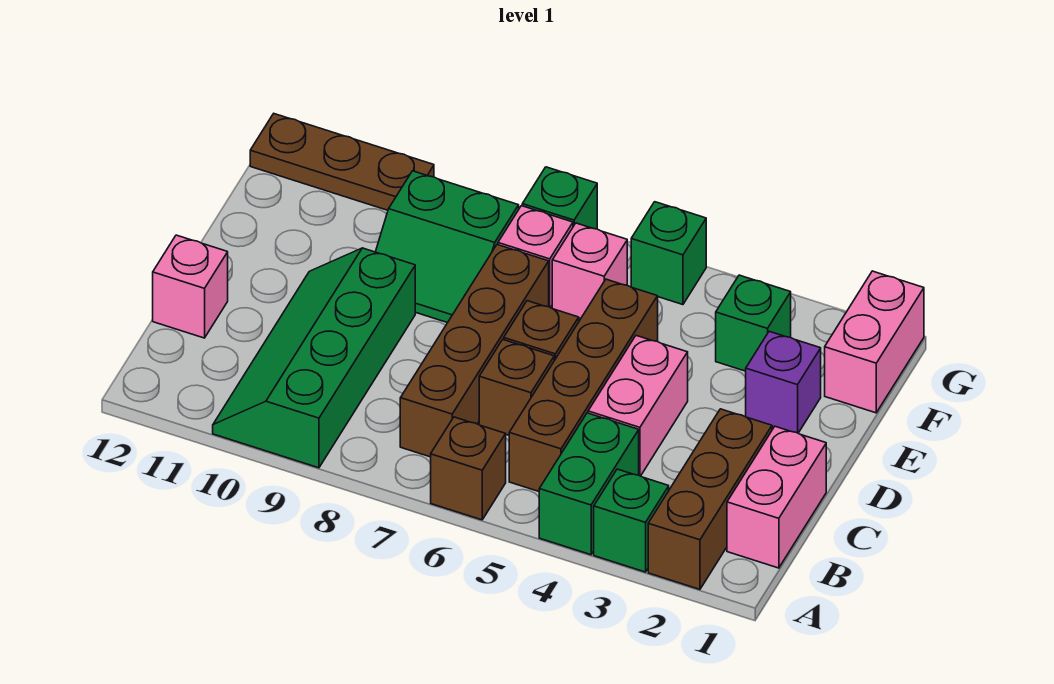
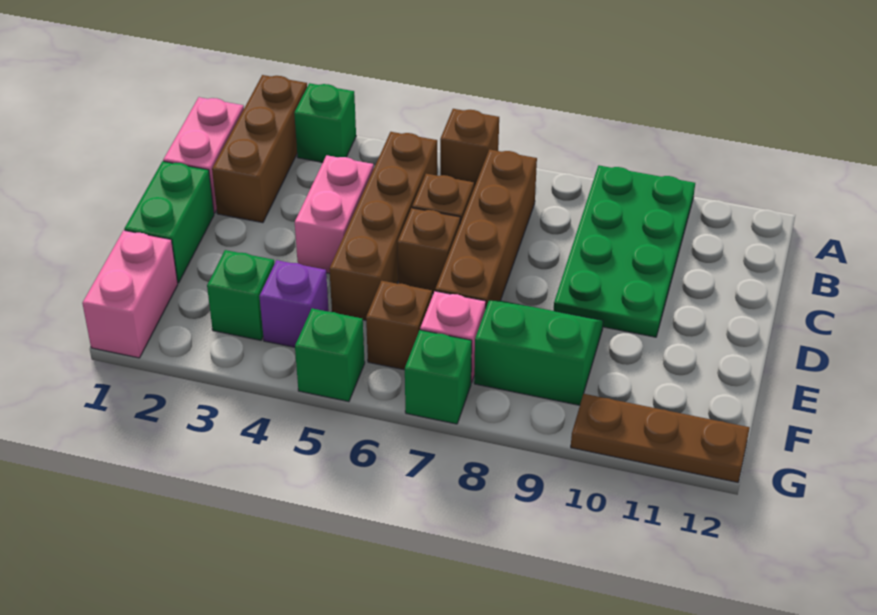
green brick A4:B4 level 1 -> green brick D1:E1 level 1
green slope A9:D10 level 1 top 9 -> green plate A9:D10 level 1
pink brick C12 level 1 -> none
purple brick E2 level 1 -> purple brick F4 level 1
pink brick F6 level 1 -> brown brick F6 level 1

